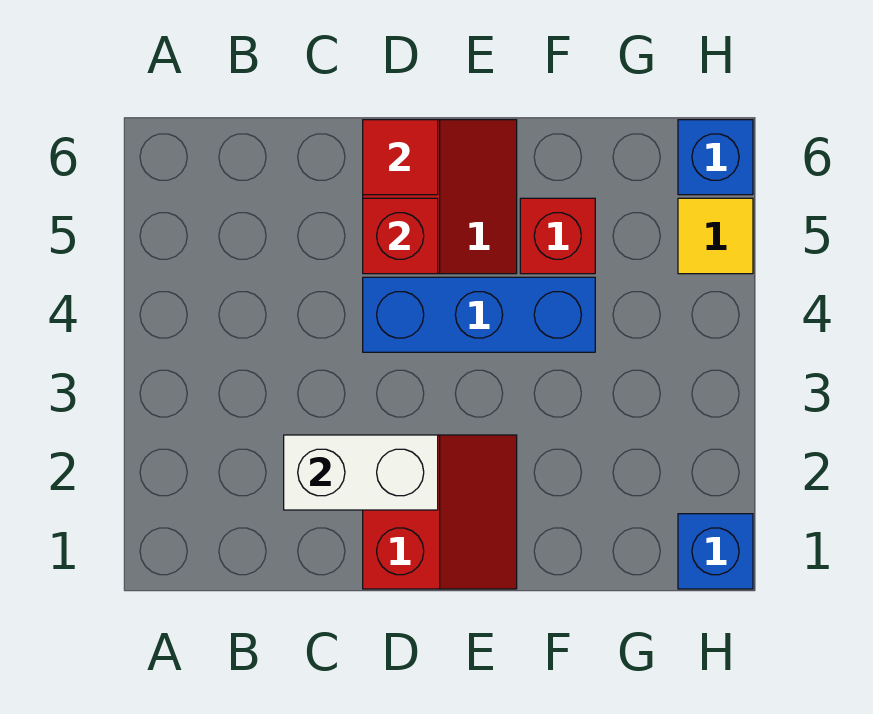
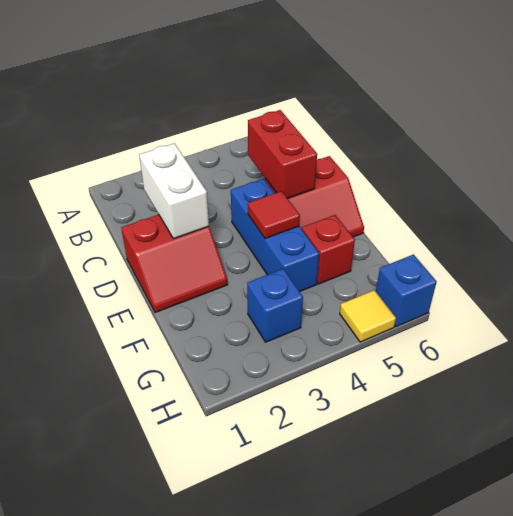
red brick D5 level 2 -> red brick C5:D5 level 2
red tile D6 level 2 -> red tile E4 level 2
blue brick H1 level 1 -> blue brick G3 level 1

